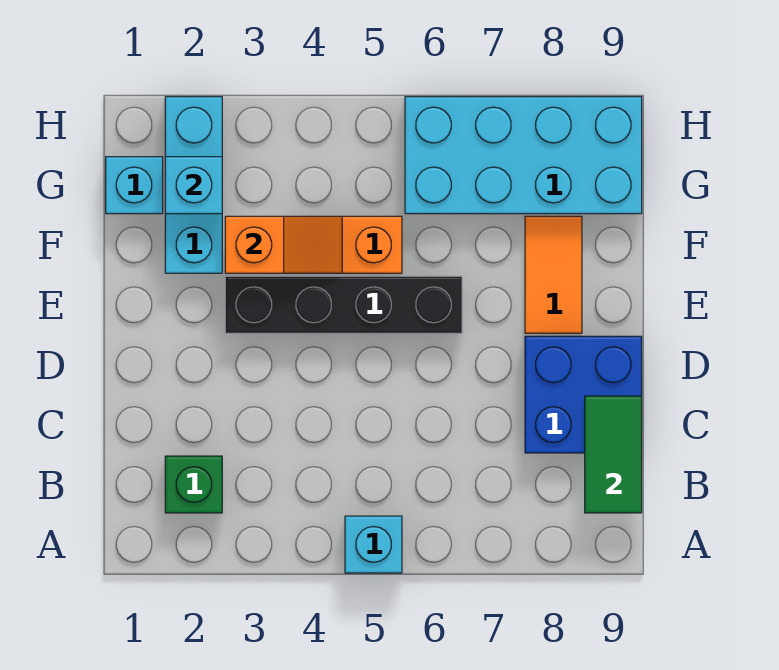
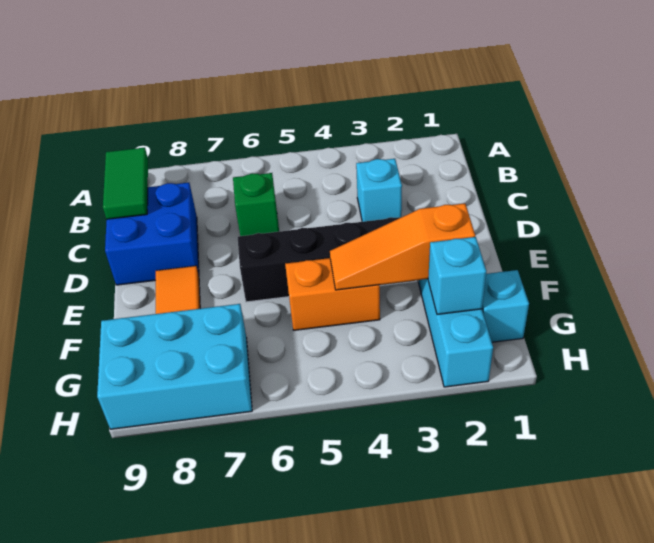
cyan brick A5 level 1 -> cyan brick C3 level 1
green brick B2 level 1 -> green brick C6 level 1
orange slope F3:F4 level 2 top 3 -> orange slope F2:F4 level 2 top 2
cyan brick G6:H9 level 1 -> cyan brick G7:H9 level 1

